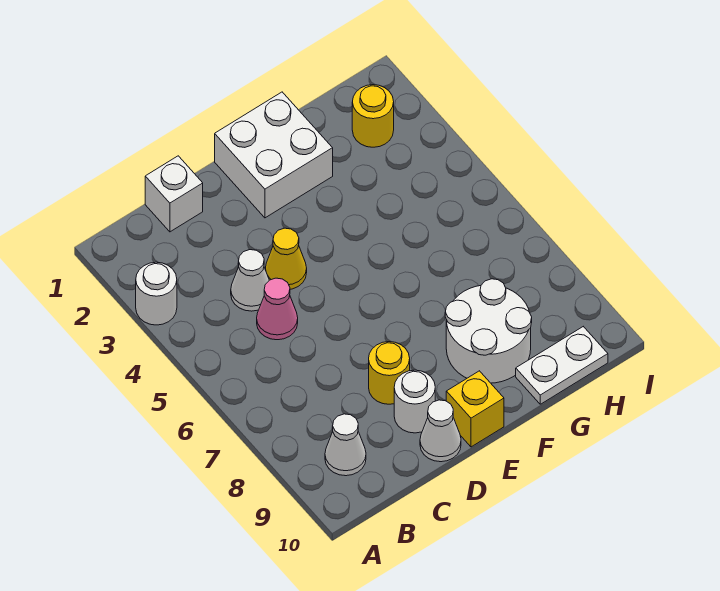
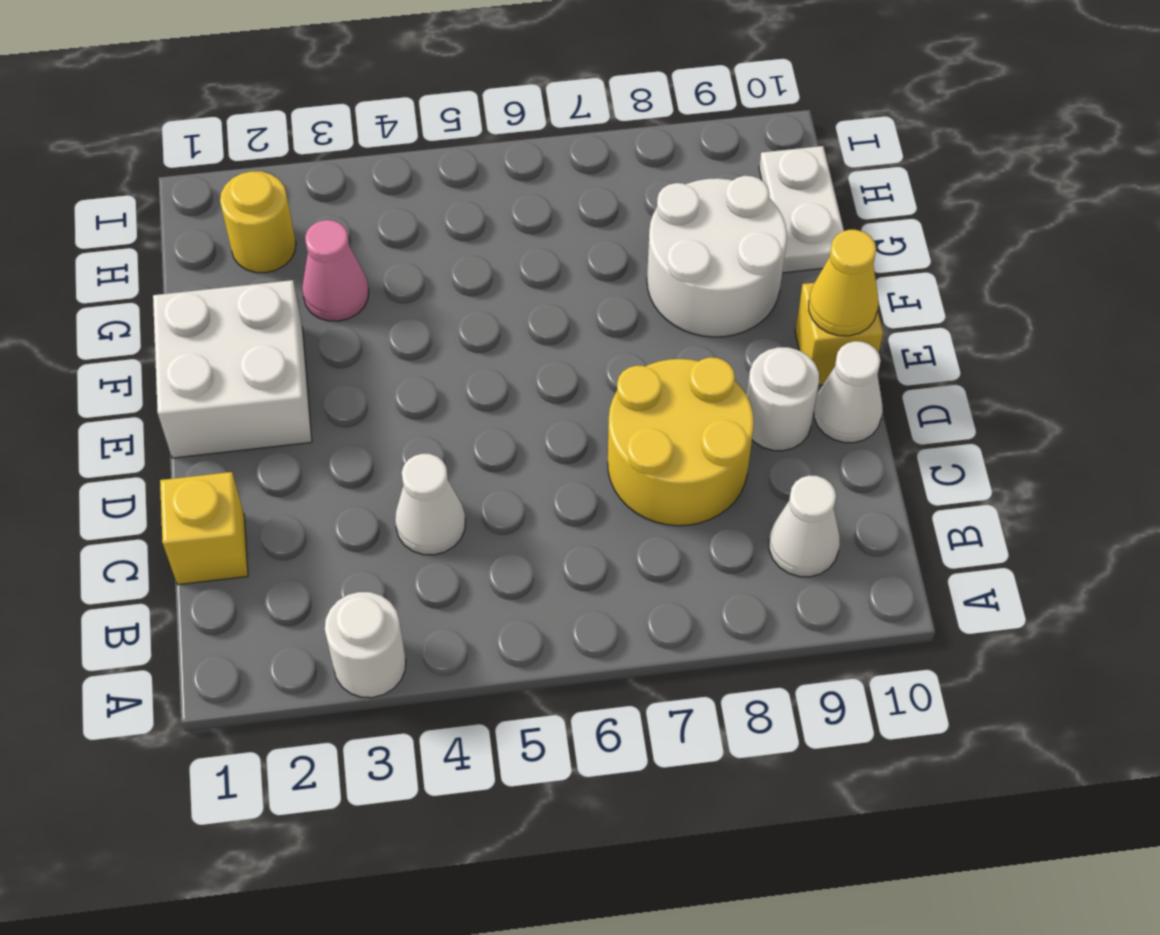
white brick C1 level 1 -> yellow brick C1 level 1
pink cone C5 level 1 -> pink cone G3 level 1
yellow cone D4 level 1 -> yellow cone E10 level 2
yellow round brick D8 level 1 -> yellow round brick C7:D8 level 1

